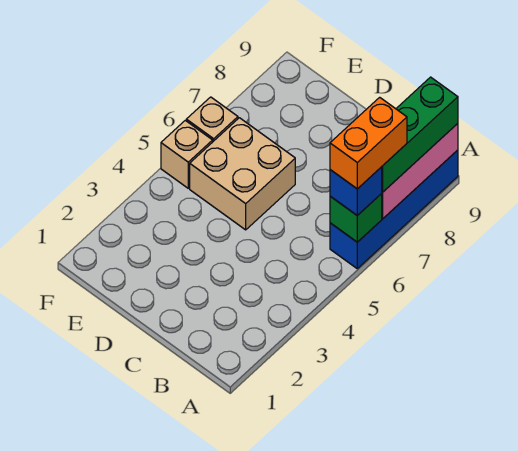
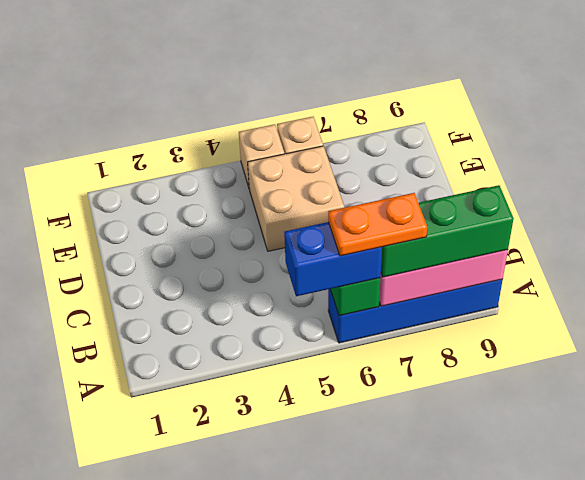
blue brick A6 level 3 -> blue brick A5:A6 level 3
orange brick A6:A7 level 4 -> orange plate A6:A7 level 4

